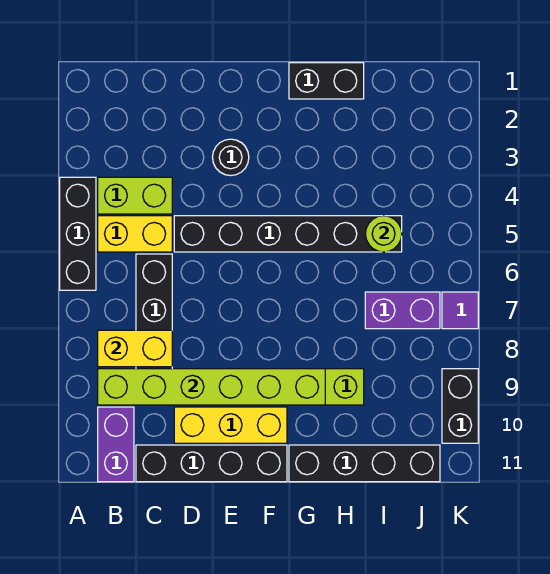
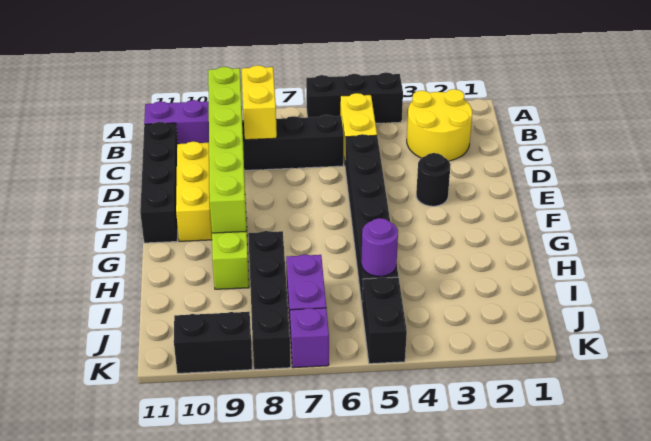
none -> yellow round brick B2:C3 level 1
lime brick B4:C4 level 1 -> none
black brick G1:H1 level 1 -> black brick J5:K5 level 1
black brick G11:J11 level 1 -> black brick H8:K8 level 1
lime round brick I5 level 2 -> purple round brick I5 level 2
purple tile K7 level 1 -> purple brick K7 level 1

